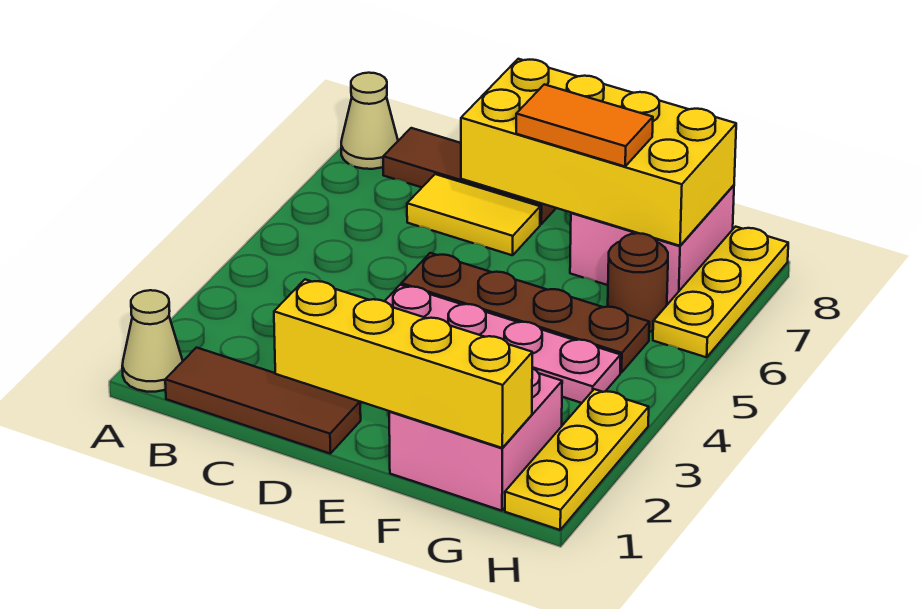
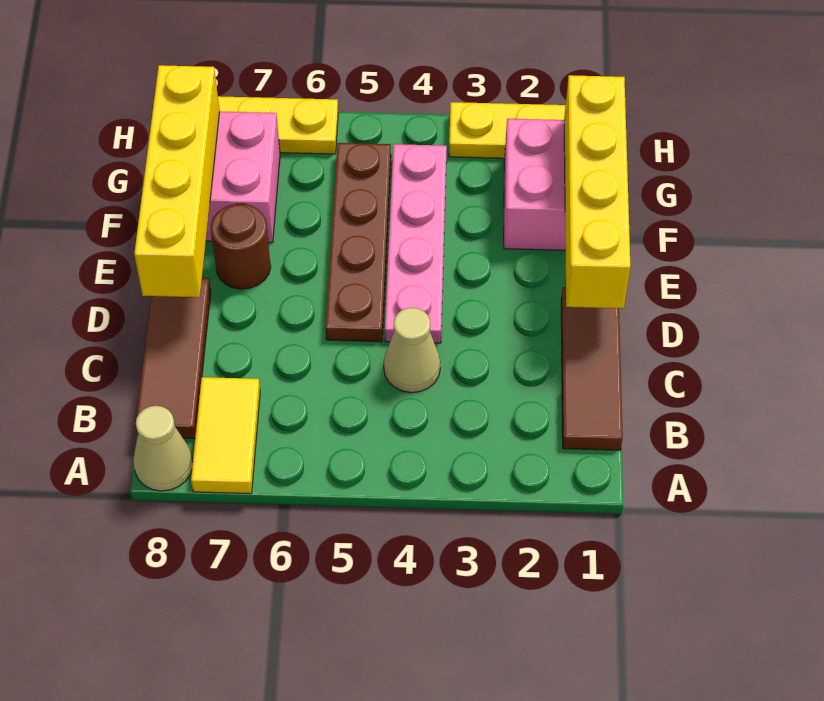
tan cone A1 level 1 -> tan cone C4 level 1
yellow tile C7:D7 level 1 -> yellow tile A7:B7 level 1
yellow brick D7:G8 level 2 -> yellow brick D8:G8 level 2
orange tile E7:F7 level 3 -> none
brown round brick G6 level 1 -> brown round brick E7 level 1

